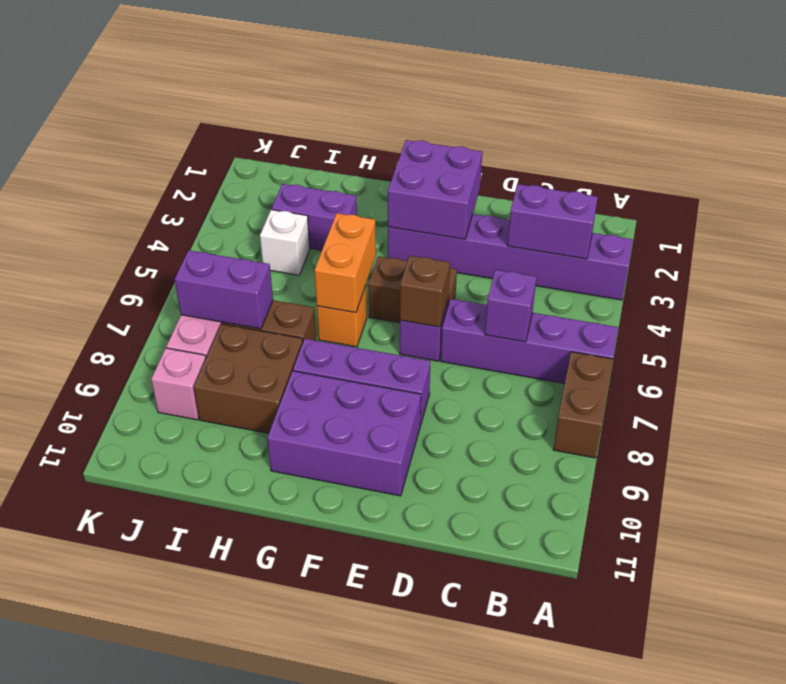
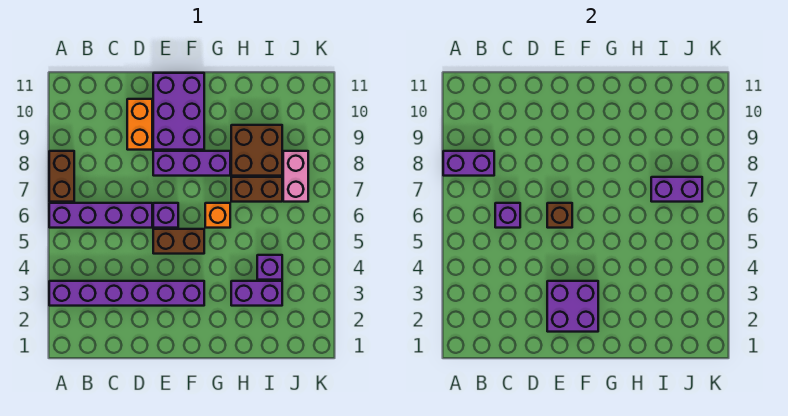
purple brick B3:C3 level 2 -> purple brick A8:B8 level 2
purple brick E9:G10 level 1 -> purple brick E9:F11 level 1
orange brick G5:G6 level 2 -> orange brick D9:D10 level 1
white brick I4 level 1 -> purple brick I4 level 1
pink brick J9 level 1 -> none

